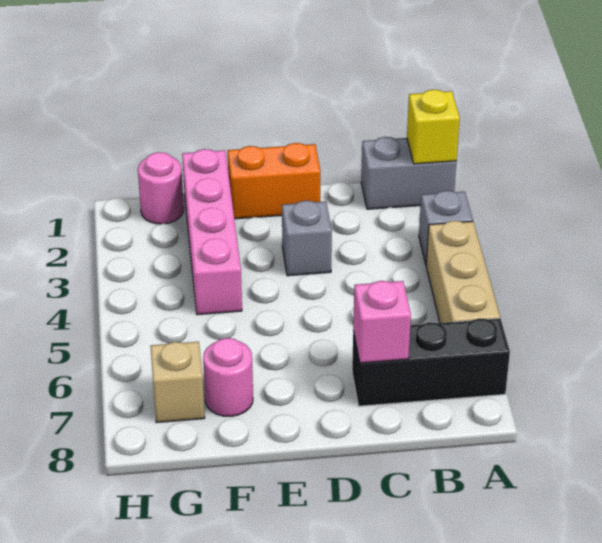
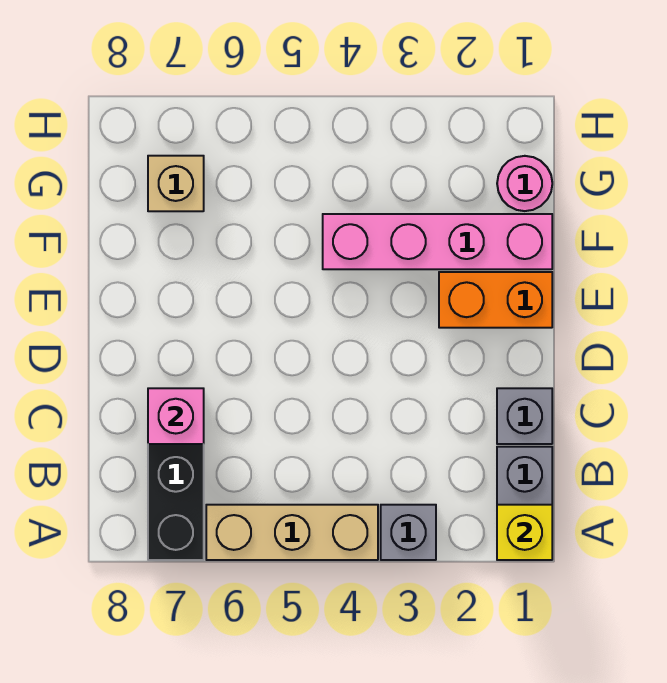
orange brick D1:E1 level 1 -> orange brick E1:E2 level 1
grey brick D3 level 1 -> grey brick C1 level 1
pink round brick F7 level 1 -> none

